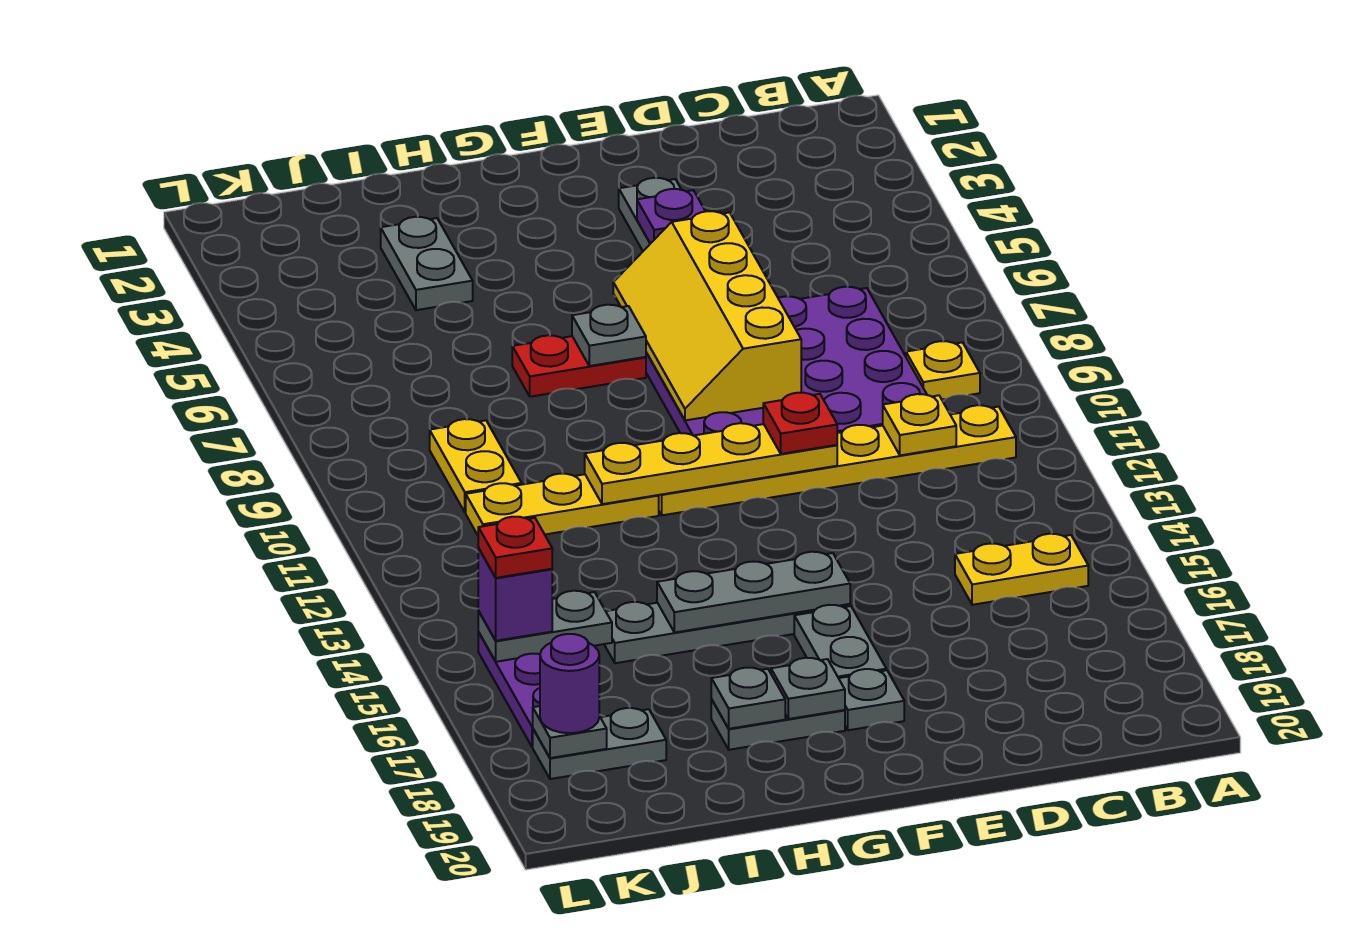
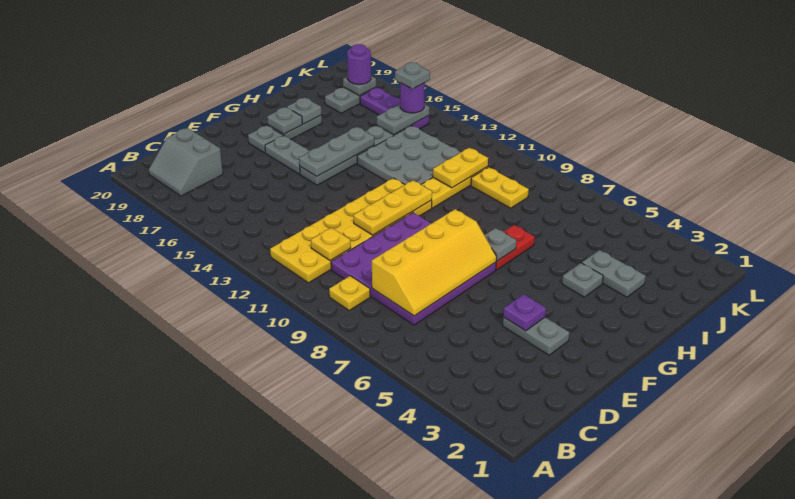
yellow plate B11:G11 level 1 -> yellow plate B11:G12 level 1
yellow plate B15:C15 level 1 -> yellow plate I11:J11 level 2
none -> grey slope B18:C19 level 1 top C
yellow slope E6:F9 level 2 top E -> yellow slope C7:F8 level 2 top 8
yellow plate E11:H11 level 2 -> yellow plate E11:G11 level 2
red plate E11 level 3 -> none
none -> grey plate H4 level 1
none -> grey plate H12:J14 level 1
purple brick K15 level 3 -> purple round brick K15 level 3
red plate K15 level 4 -> grey plate K15 level 4

